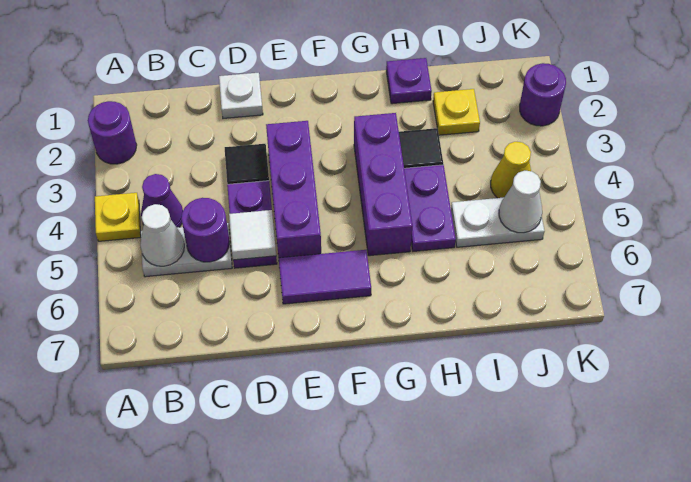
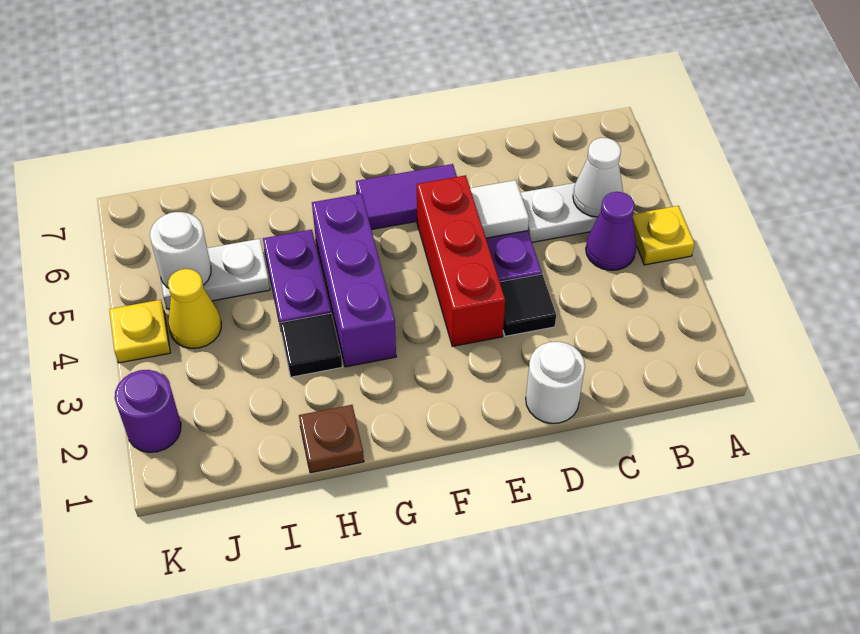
purple round brick A2 level 1 -> none
purple round brick C5 level 2 -> none
white plate D1 level 1 -> white round brick D1 level 1
purple brick E3:E5 level 1 -> red brick E3:E5 level 1
purple plate H1 level 1 -> brown plate H1 level 1
yellow plate I2 level 1 -> yellow plate K4 level 1
white cone J5 level 2 -> white round brick J5 level 2

